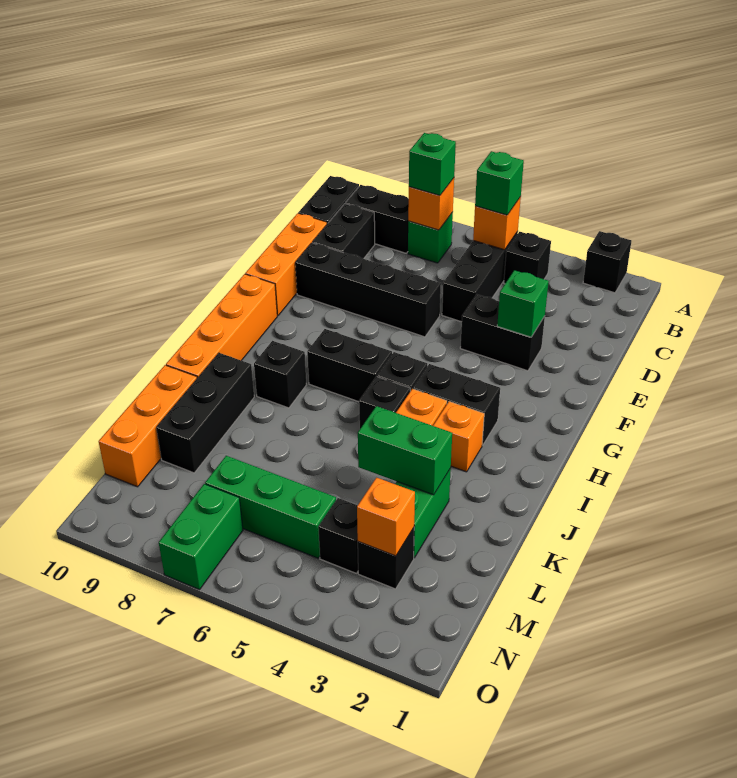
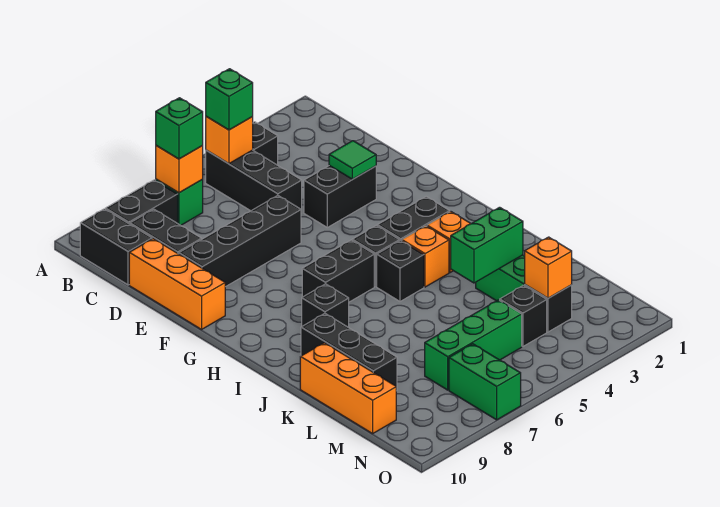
black brick A2 level 1 -> none
green brick E3 level 2 -> green tile E3 level 2
orange brick G10:J10 level 1 -> none

